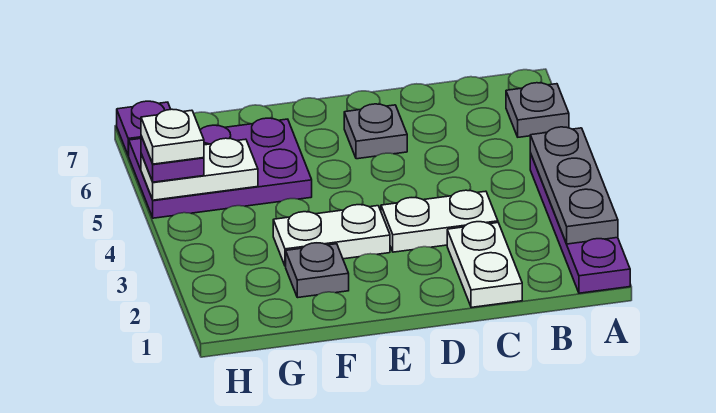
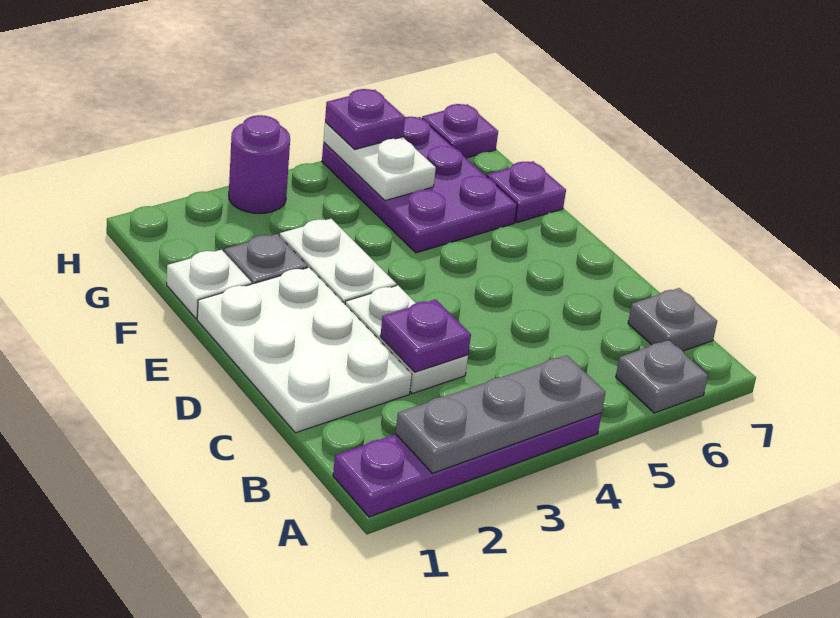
white plate C1:C2 level 1 -> white plate C1:E2 level 1
none -> purple plate C3 level 2
grey plate D6 level 1 -> grey plate B7 level 1
none -> purple plate F7 level 1
none -> purple round brick H3 level 1
white plate H5 level 4 -> white plate F1 level 1

